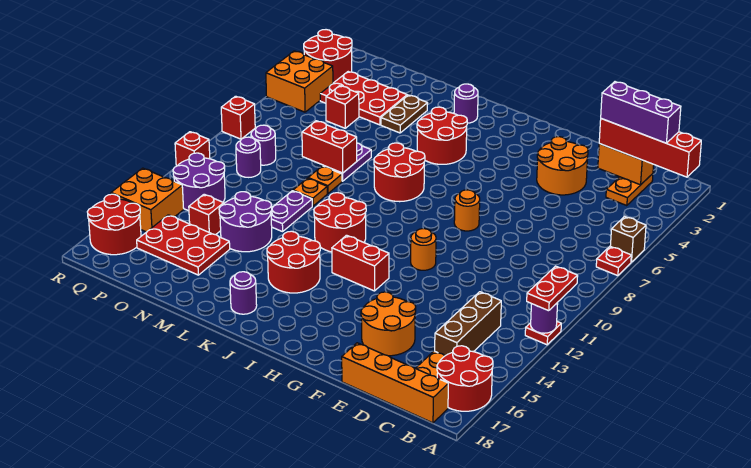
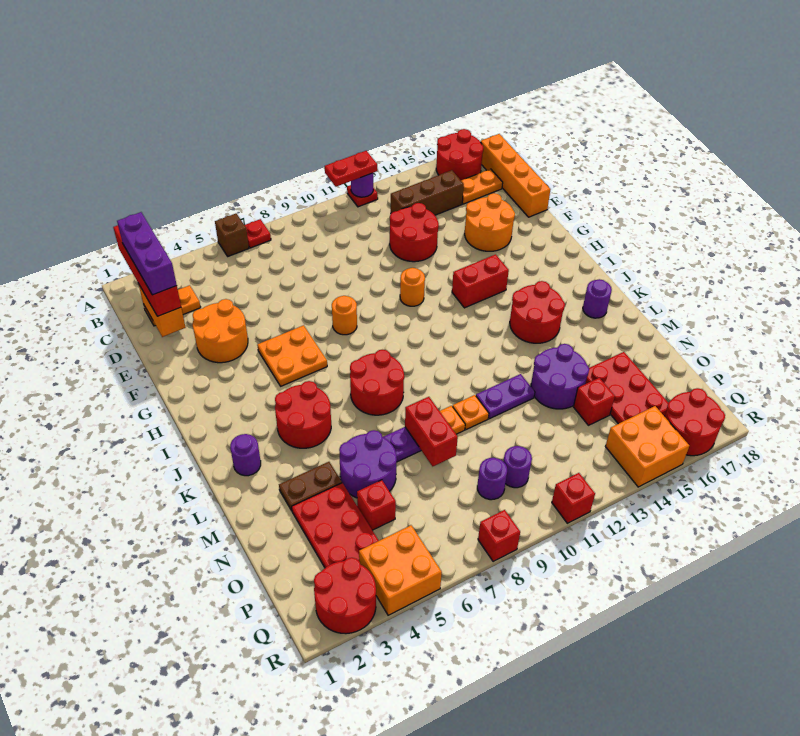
none -> orange plate G5:H6 level 1
red brick H13:I13 level 1 -> red brick H13:H14 level 1
red round brick J11:K12 level 1 -> red round brick D12:E13 level 1
purple round brick P12:Q13 level 1 -> purple round brick M5:N6 level 1

